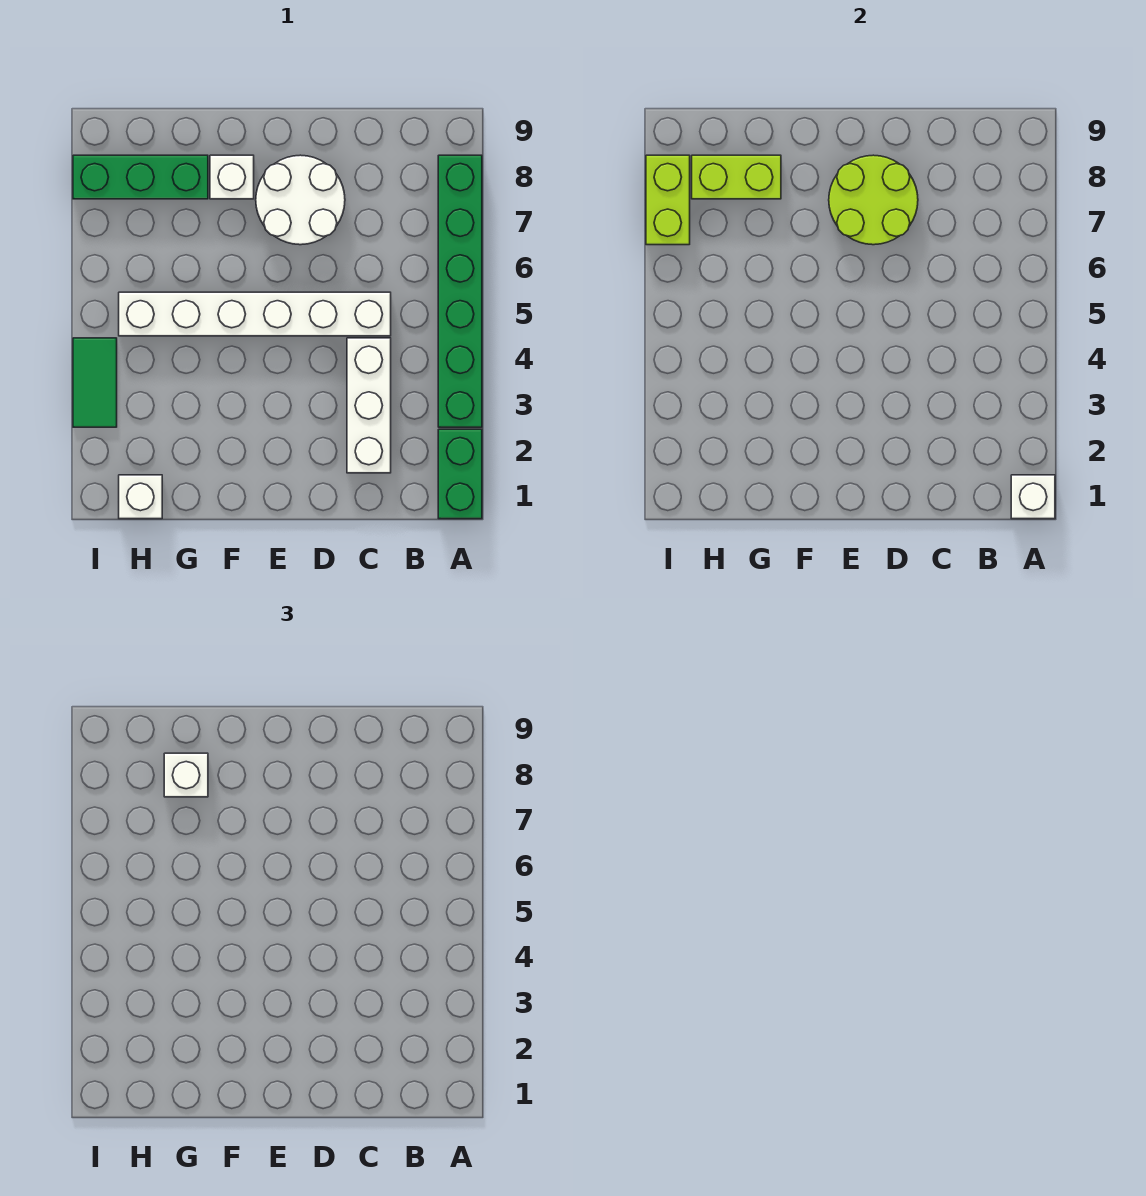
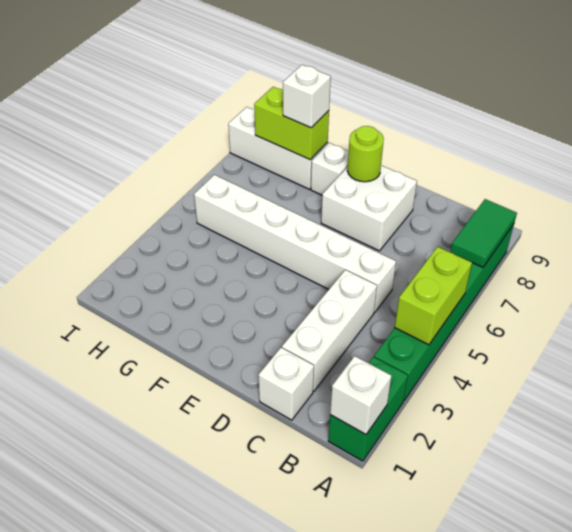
white round brick D7:E8 level 1 -> white brick D7:E8 level 1
lime round brick D7:E8 level 2 -> lime round brick E8 level 2
green brick G8:I8 level 1 -> white brick G8:I8 level 1
white brick H1 level 1 -> white brick C1 level 1
green tile I3:I4 level 1 -> green tile A7:A8 level 2
lime brick I7:I8 level 2 -> lime brick A4:A5 level 2

